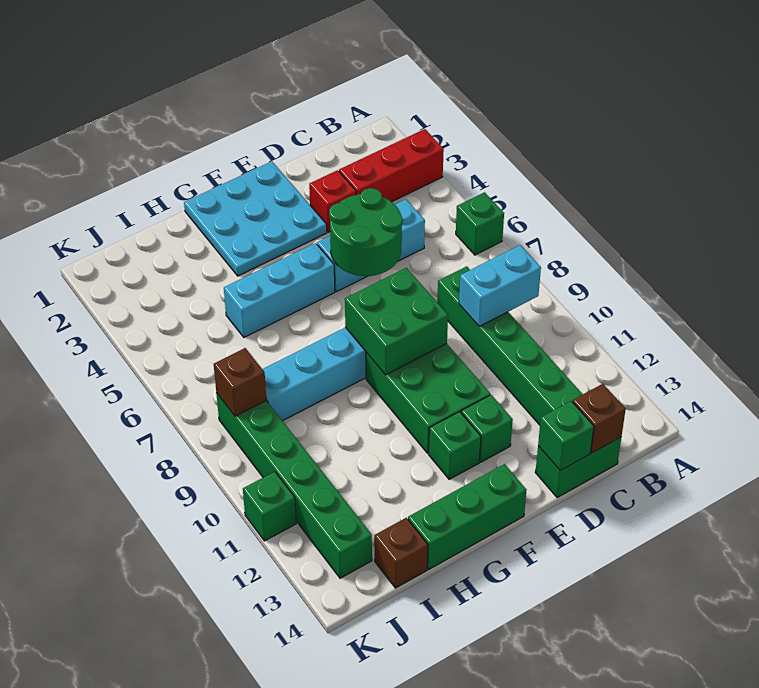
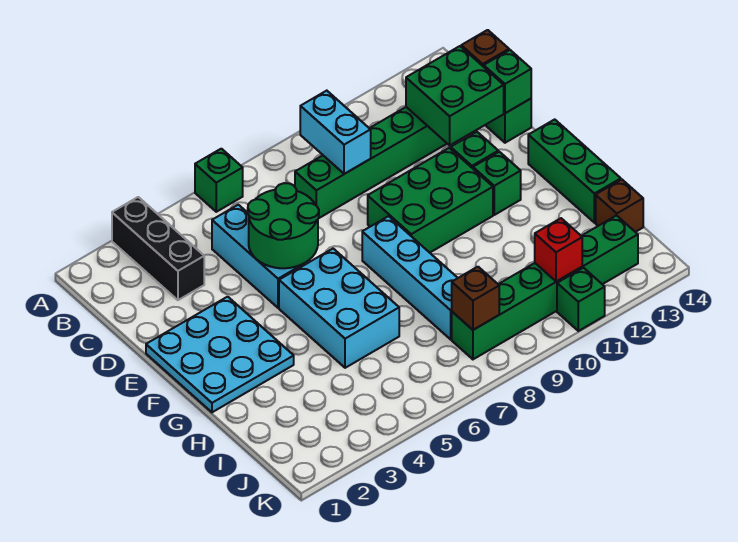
red brick A3:C3 level 1 -> black brick A3:C3 level 1
red brick D3 level 1 -> red brick J11 level 2
green brick E8:F9 level 2 -> green brick C12:D13 level 2
cyan brick F5:H5 level 1 -> cyan brick F5:H6 level 1

